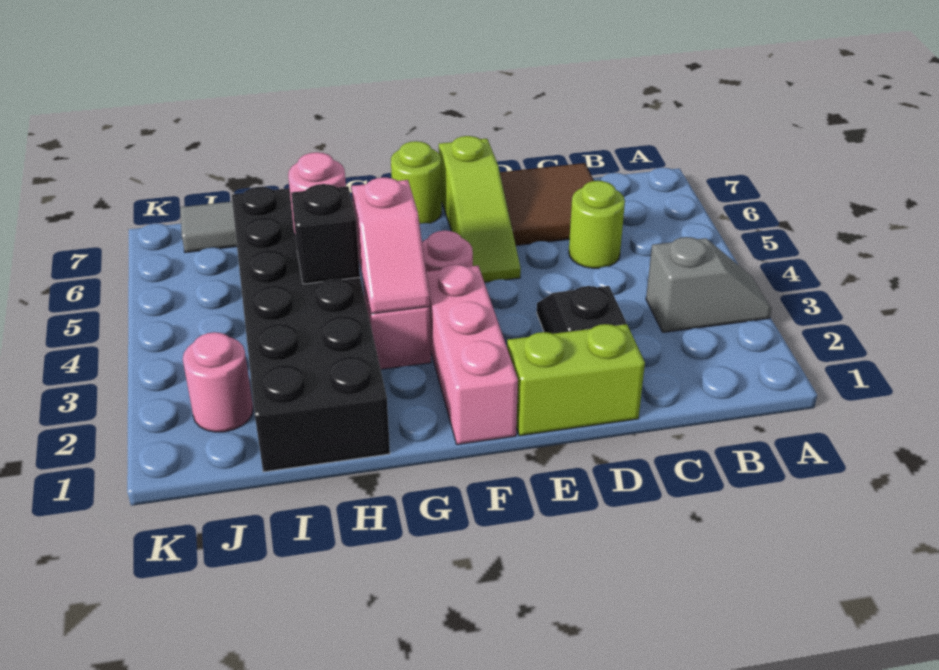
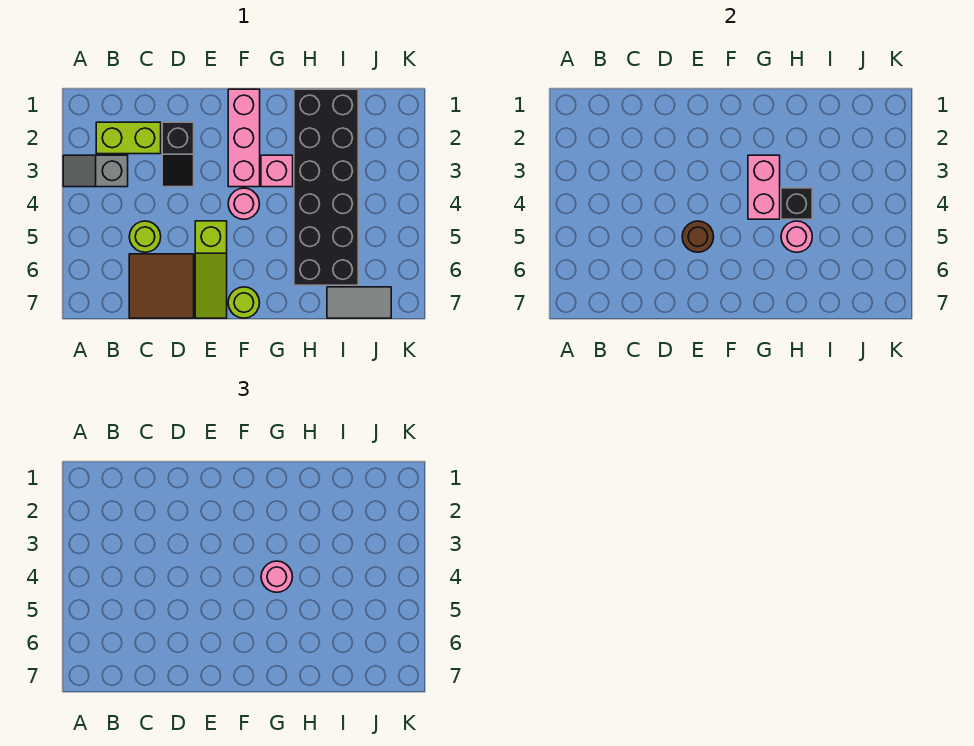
lime brick D1:E1 level 1 -> lime brick B2:C2 level 1
lime slope E5:E7 level 1 top 7 -> lime slope E5:E7 level 1 top 5
none -> brown round brick E5 level 2
pink slope G3:G4 level 2 top 4 -> pink brick G3:G4 level 2
pink round brick J2 level 1 -> pink round brick G4 level 3

